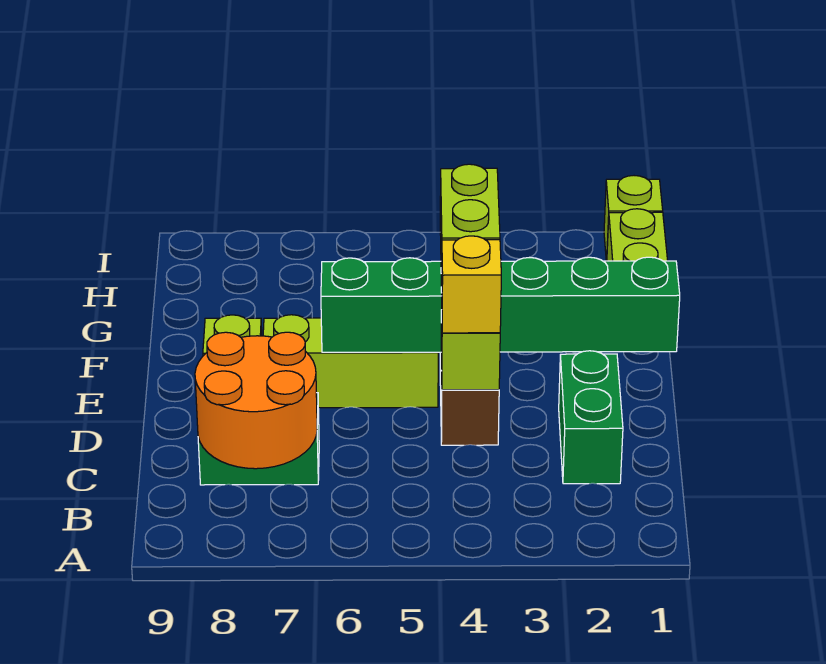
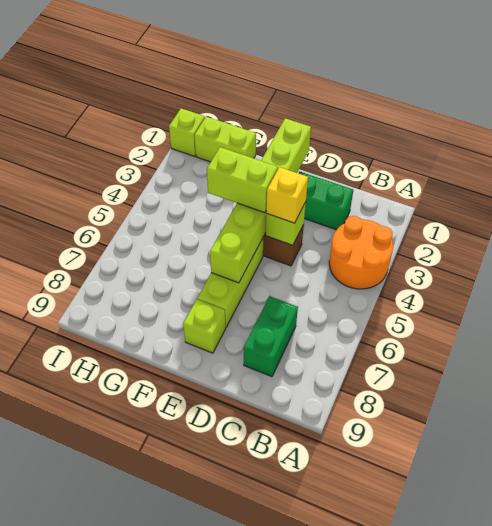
orange round brick B7:C8 level 2 -> orange round brick A3:B4 level 1
green brick E1:E6 level 2 -> lime brick E1:E6 level 2

